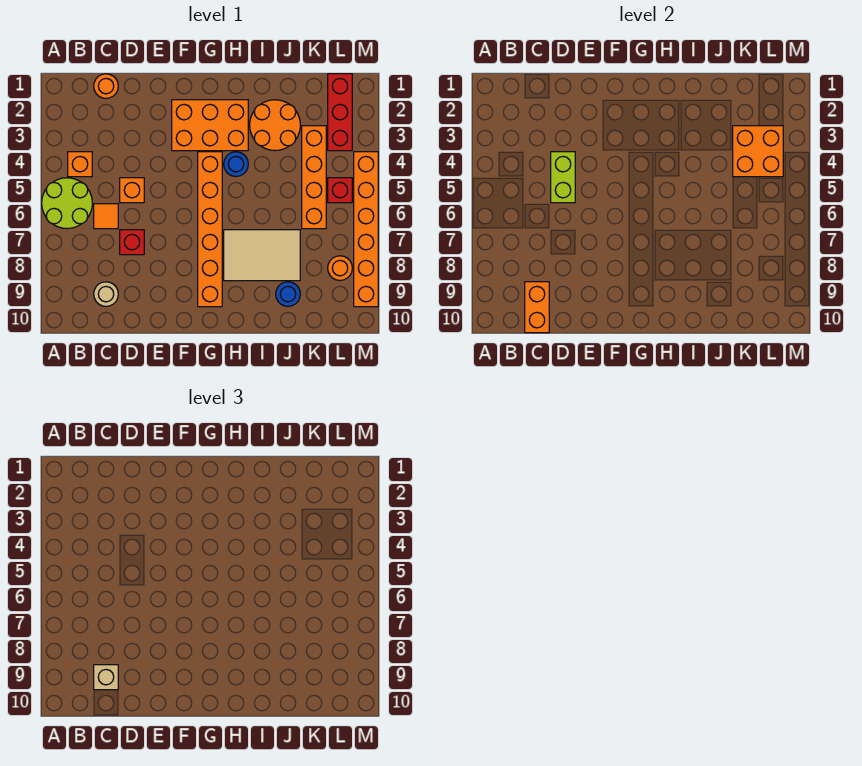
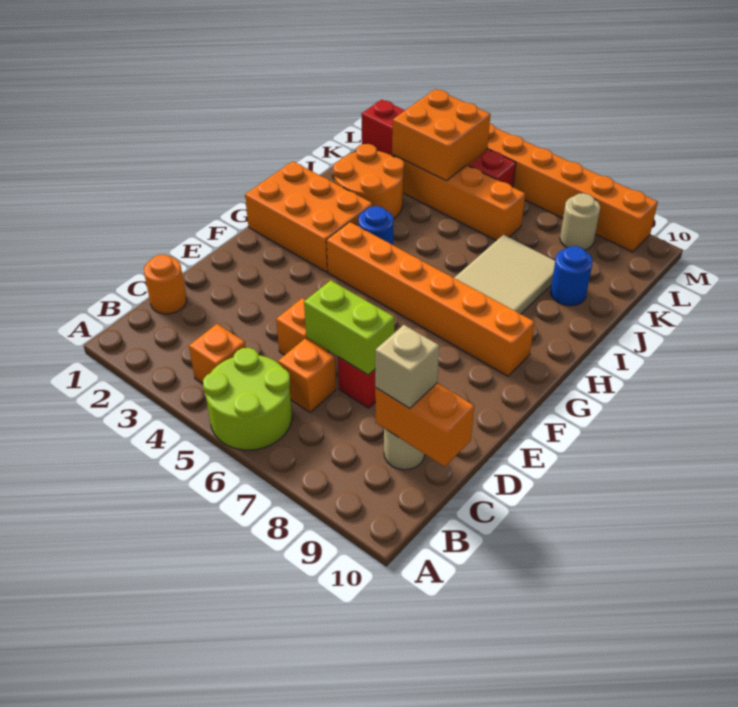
orange tile C6 level 1 -> orange brick C6 level 1
lime brick D4:D5 level 2 -> lime brick D6:D7 level 2
orange brick F2:H3 level 1 -> orange brick G1:H3 level 1
orange round brick L8 level 1 -> tan round brick L8 level 1

